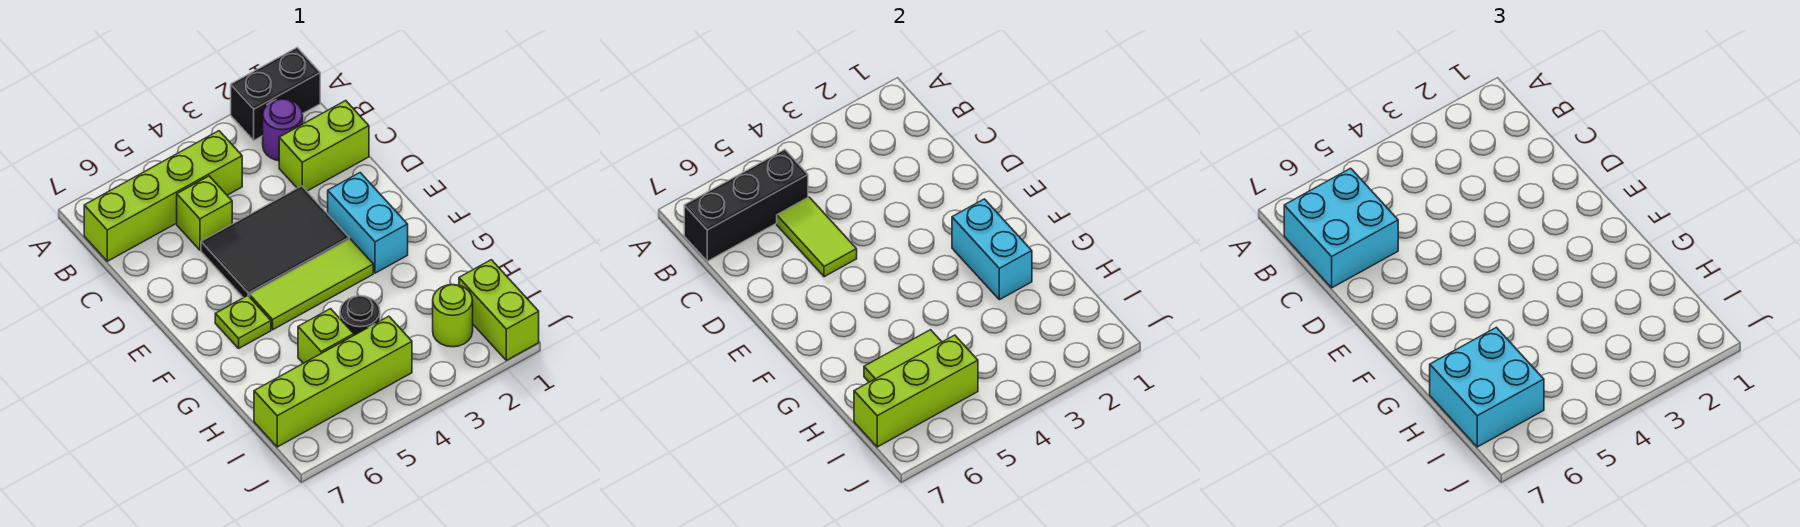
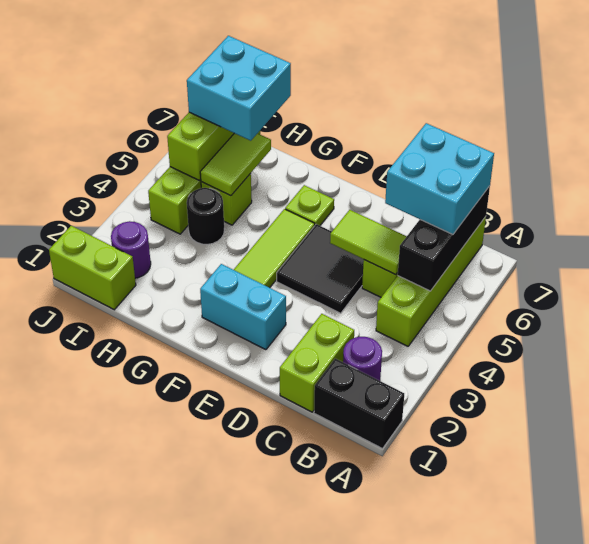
black brick A1:A2 level 1 -> black brick A1:B1 level 1
black tile D3:E5 level 1 -> black tile D4:E5 level 1
cyan brick F2:G2 level 2 -> none
lime round brick I2 level 1 -> purple round brick I2 level 1

